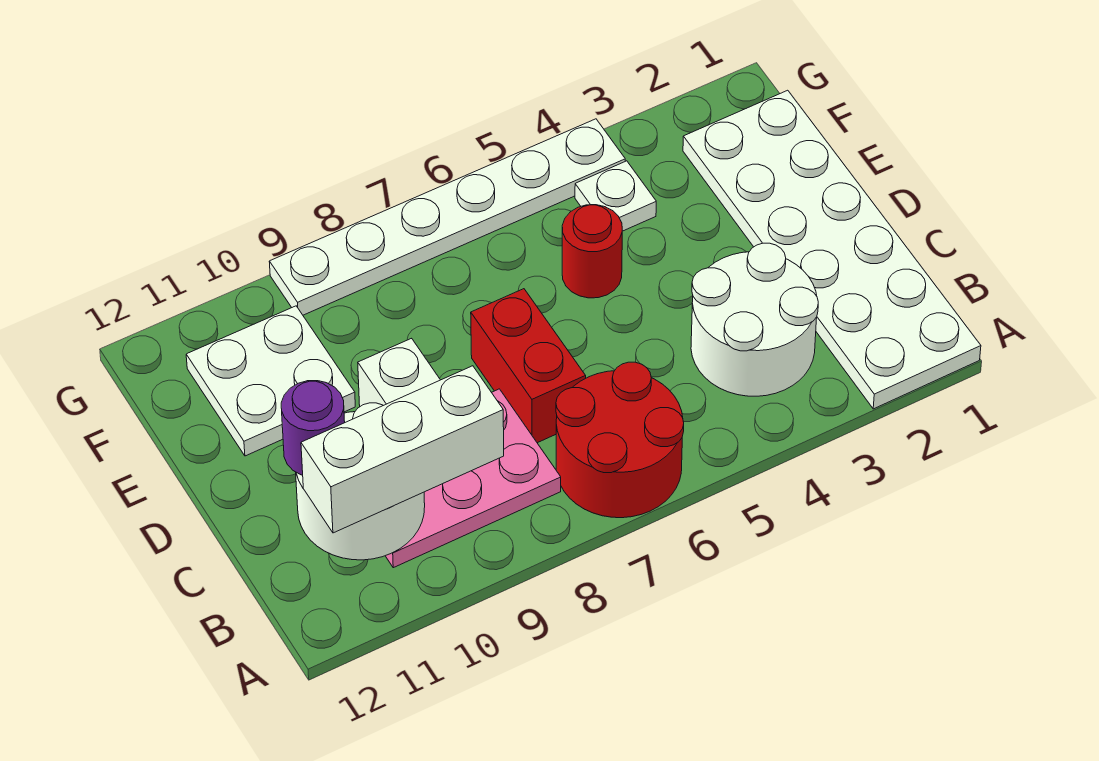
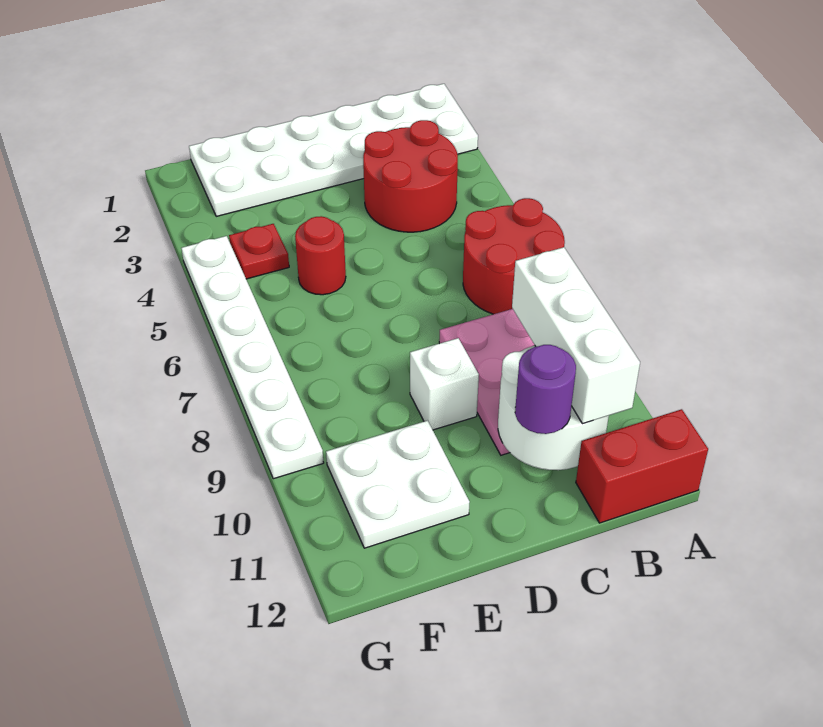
white round brick B3:C4 level 1 -> red round brick B3:C4 level 1
red brick C7:D7 level 1 -> red brick A12:B12 level 1
white plate F4 level 1 -> red plate F4 level 1

